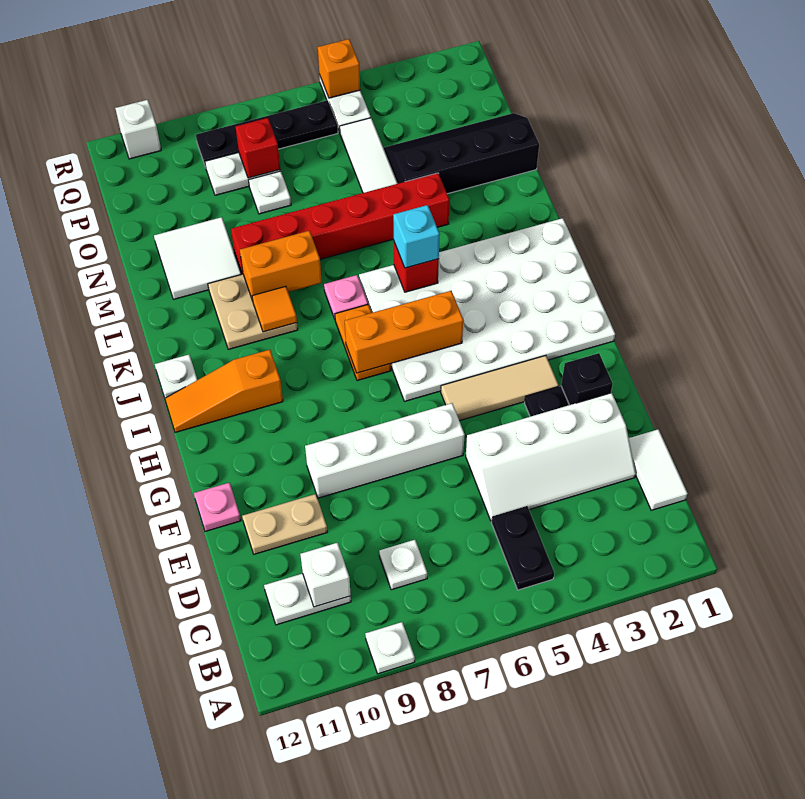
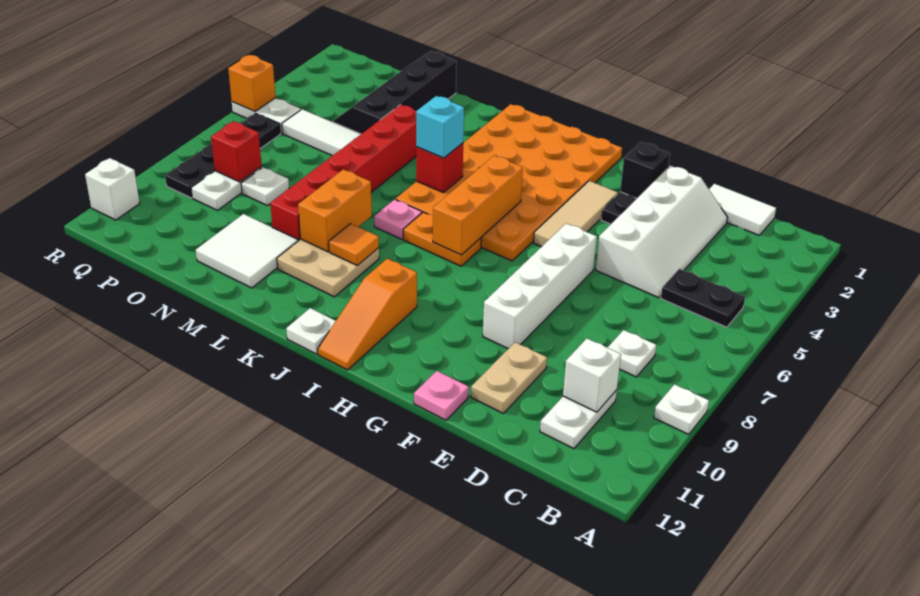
white plate H1:K6 level 1 -> orange plate H1:K6 level 1

